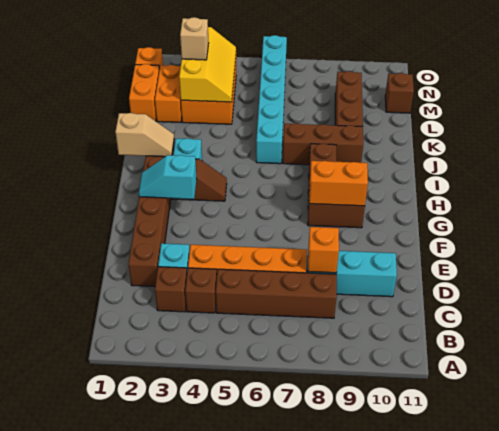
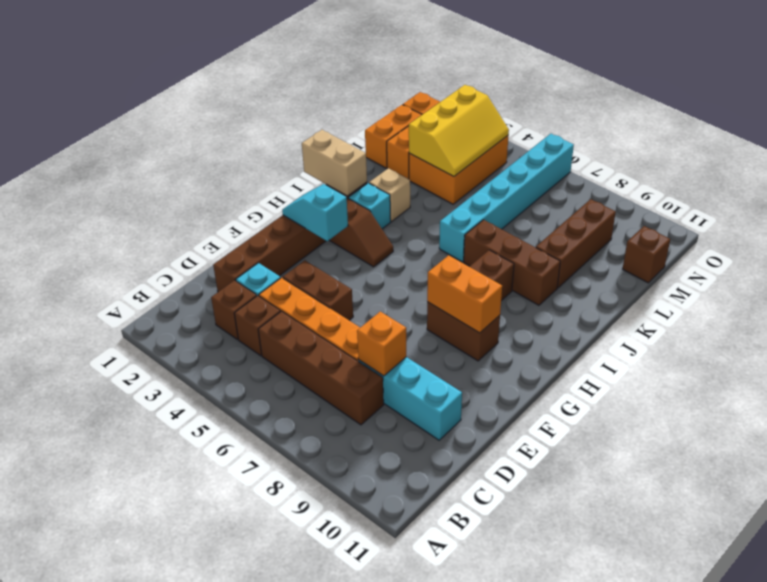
none -> brown brick E4:E5 level 1
tan slope I1:I2 level 2 top 1 -> tan brick I1:I2 level 2
tan brick M3 level 3 -> tan brick J3 level 1

